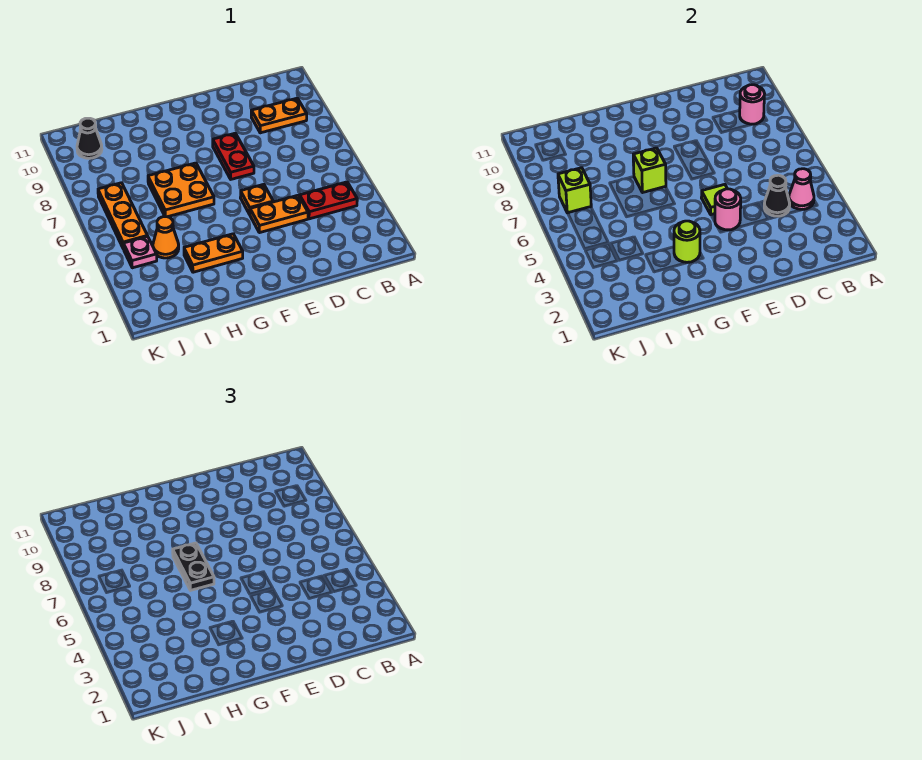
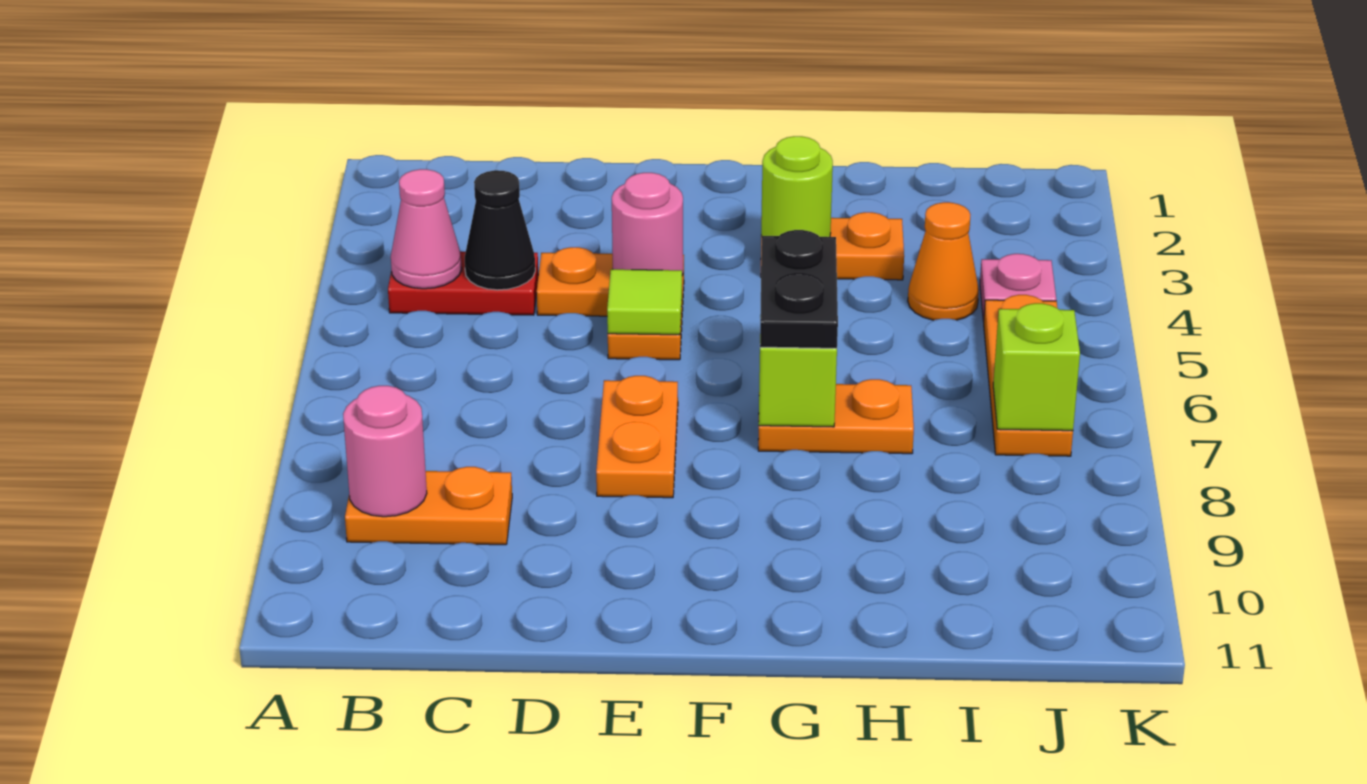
red plate E7:E8 level 1 -> orange plate E7:E8 level 1
orange plate G6:H7 level 1 -> orange plate G7:H7 level 1
black cone J10 level 1 -> none

